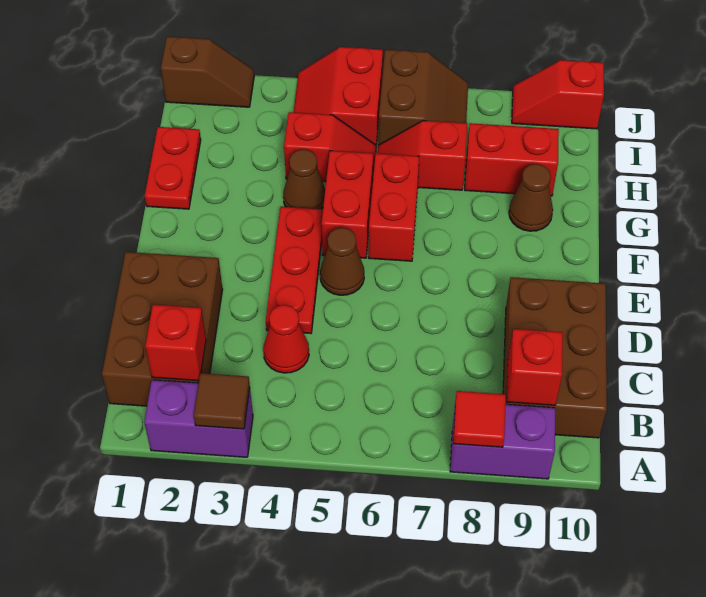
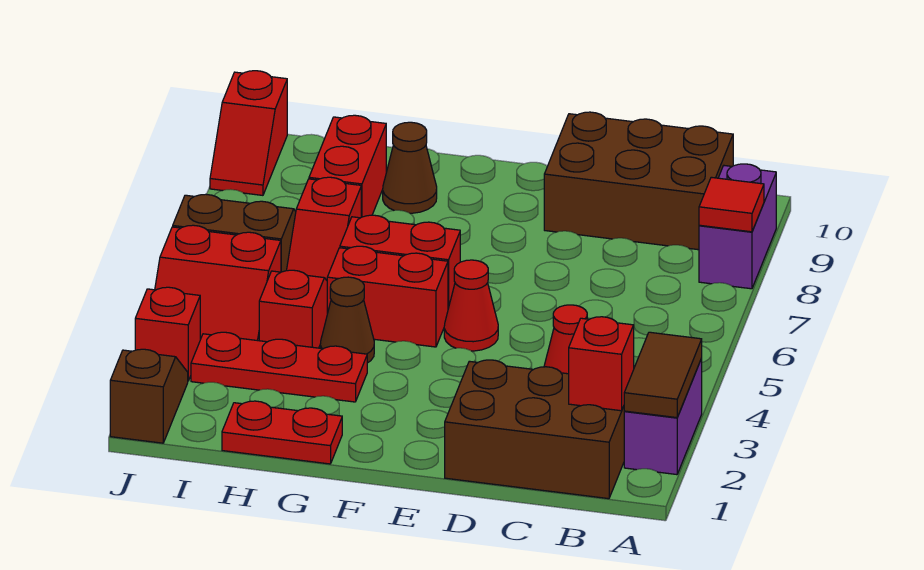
brown tile A3 level 2 -> brown tile A2:A3 level 2
red brick B9 level 2 -> red brick J3 level 1
red plate D4:F4 level 1 -> red plate G3:I3 level 1
brown cone E5 level 1 -> red cone E5 level 1

